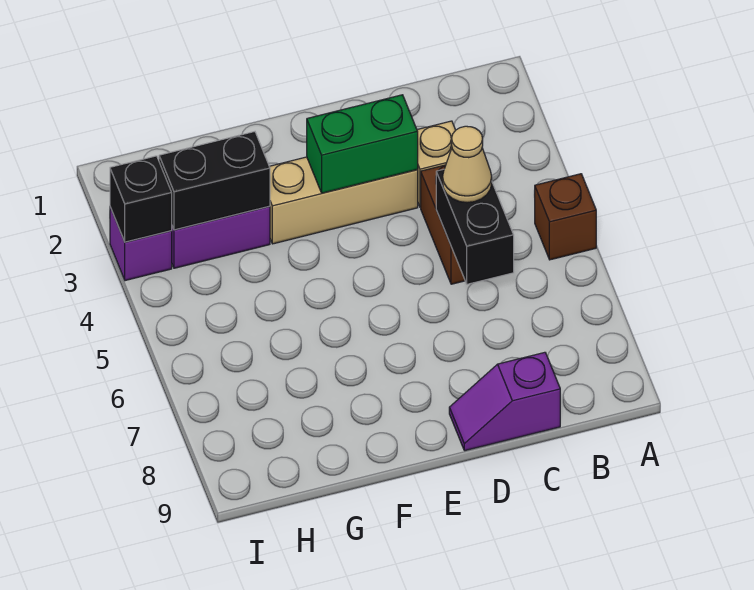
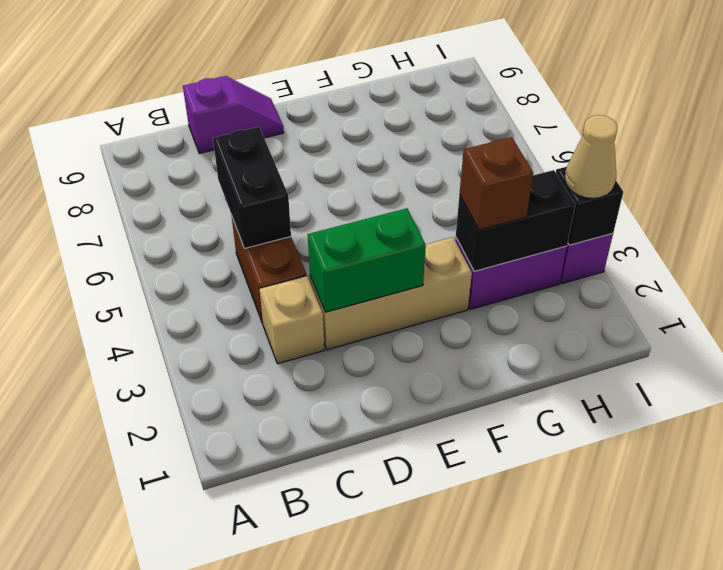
brown brick A5 level 1 -> brown brick G3 level 3
tan cone C5 level 3 -> tan cone I3 level 3

